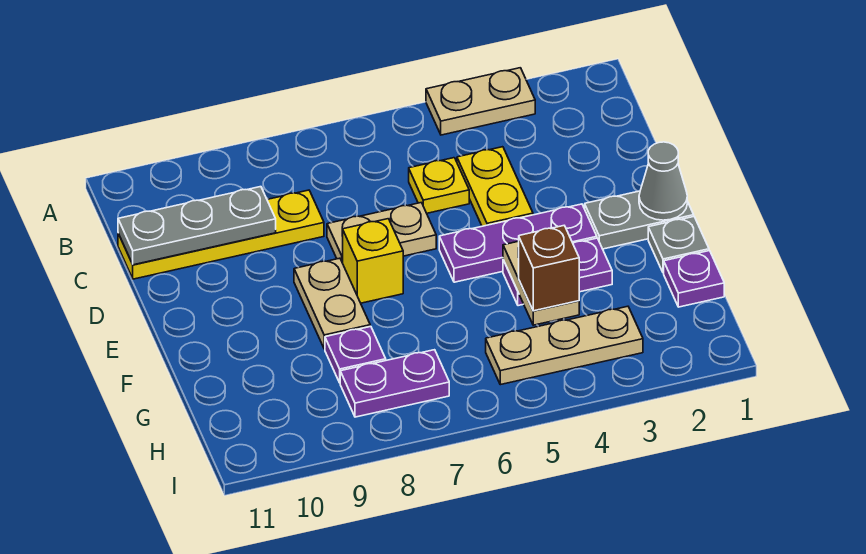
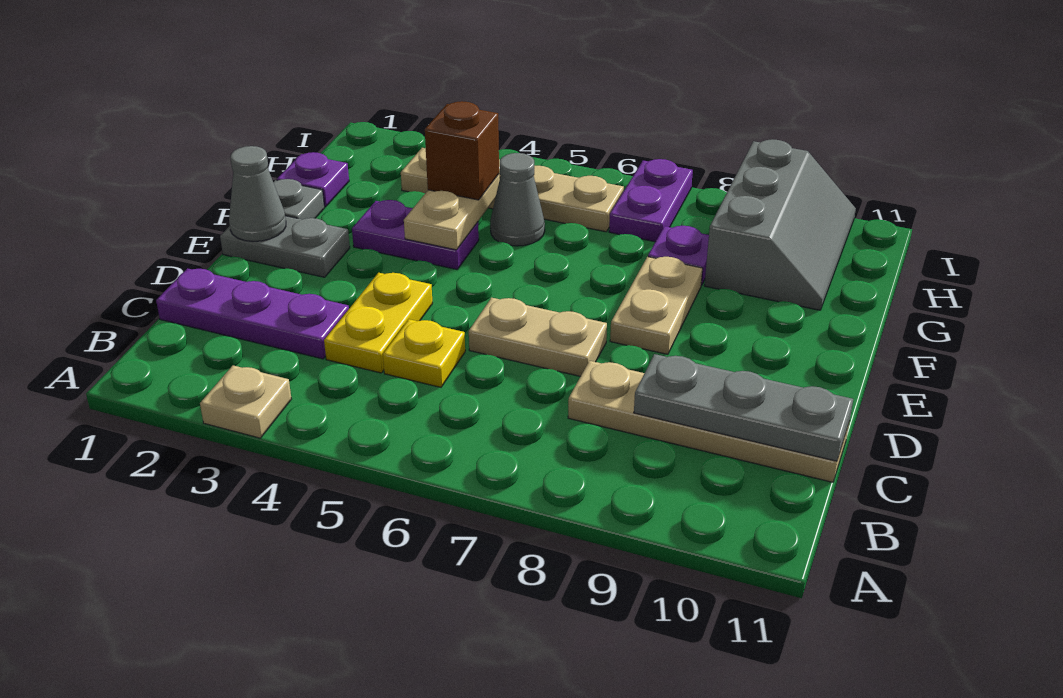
tan plate A3:A4 level 1 -> tan plate A3 level 1
yellow plate C8:C11 level 1 -> tan plate C8:C11 level 1
purple plate E3:E5 level 1 -> purple plate C1:C3 level 1
yellow brick E7 level 1 -> none
none -> grey cone G5 level 1
none -> grey slope G9:I10 level 1 top 9
tan plate H3:H5 level 1 -> tan plate H3:H6 level 1
purple plate H7:H8 level 1 -> purple plate H7:I7 level 1

